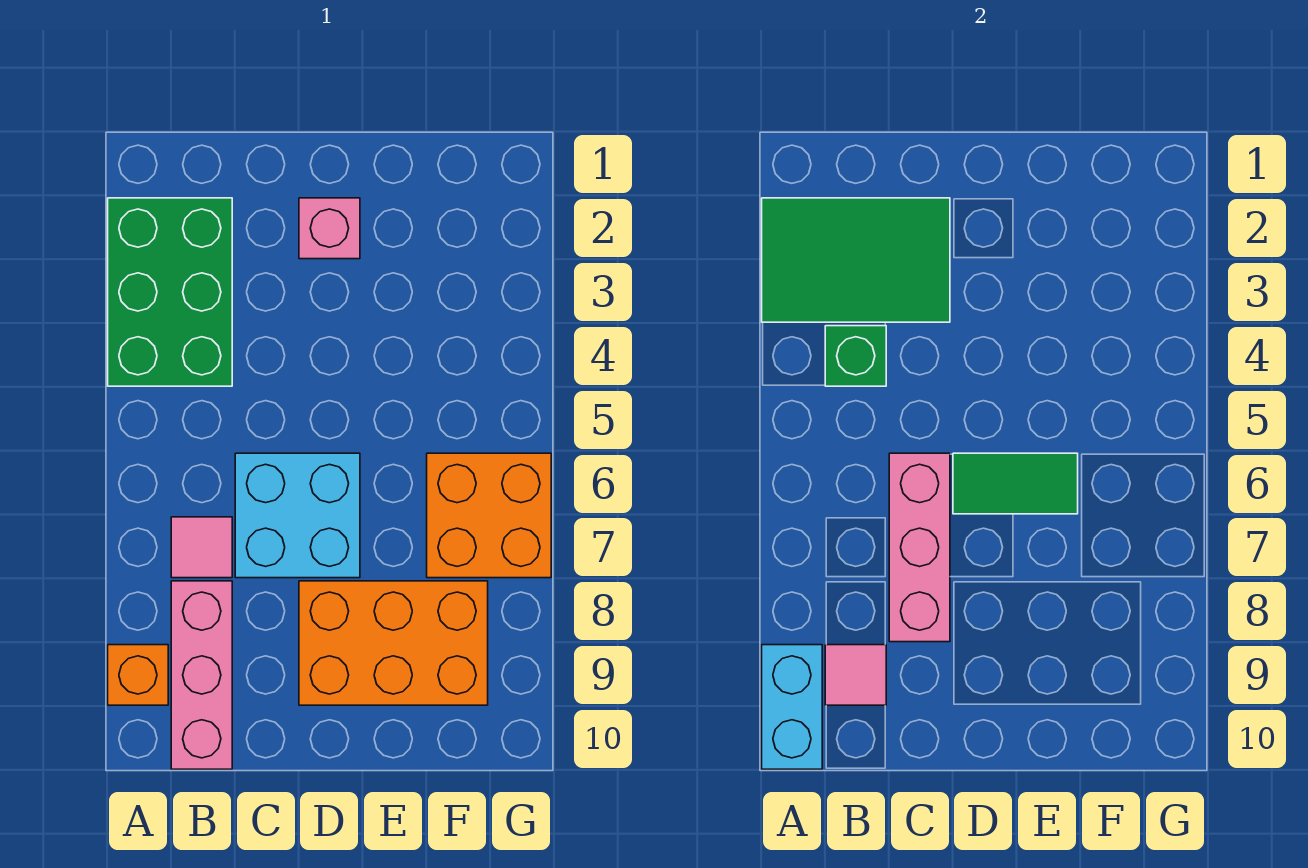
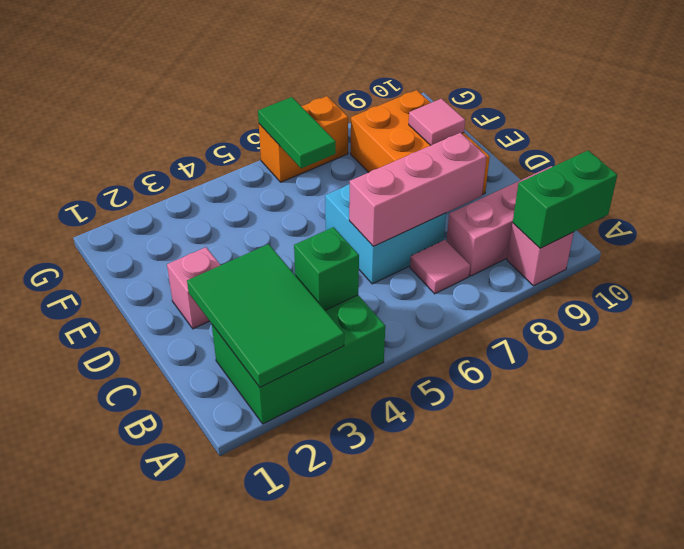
orange brick A9 level 1 -> pink brick A9 level 1
cyan brick A9:A10 level 2 -> green brick A9:A10 level 2
pink tile B9 level 2 -> pink tile E9 level 2
green tile D6:E6 level 2 -> green tile F6:G6 level 2
orange brick F6:G7 level 1 -> orange brick G6:G7 level 1

